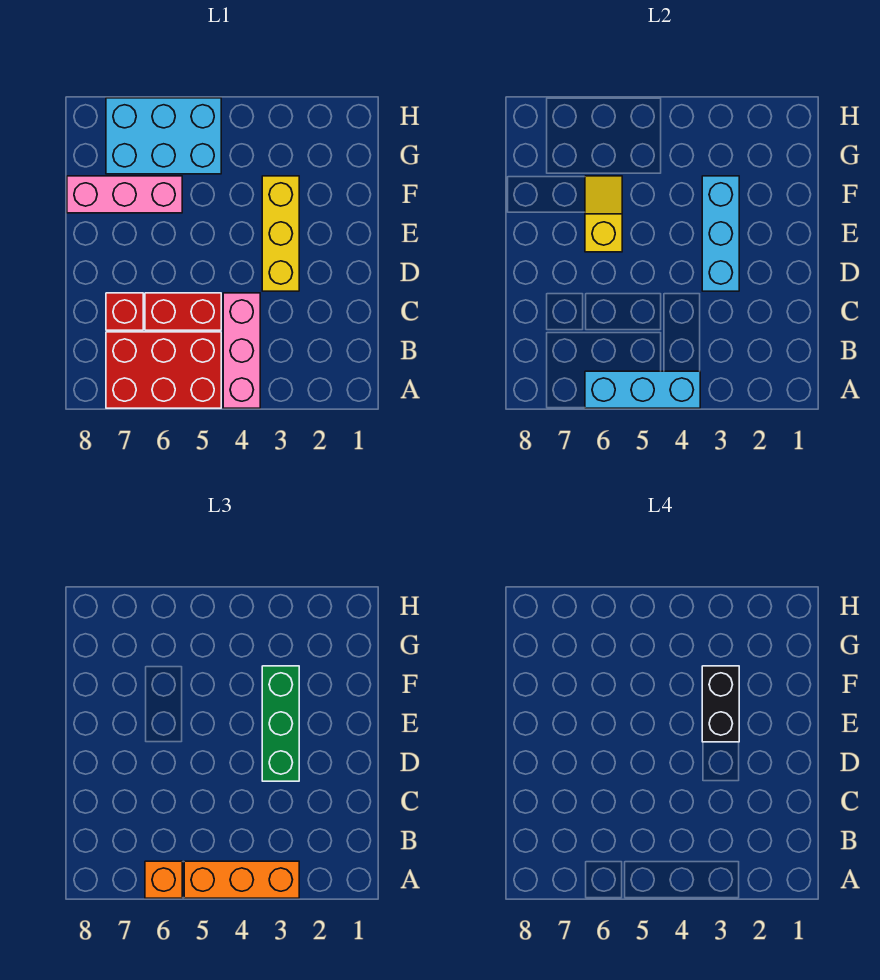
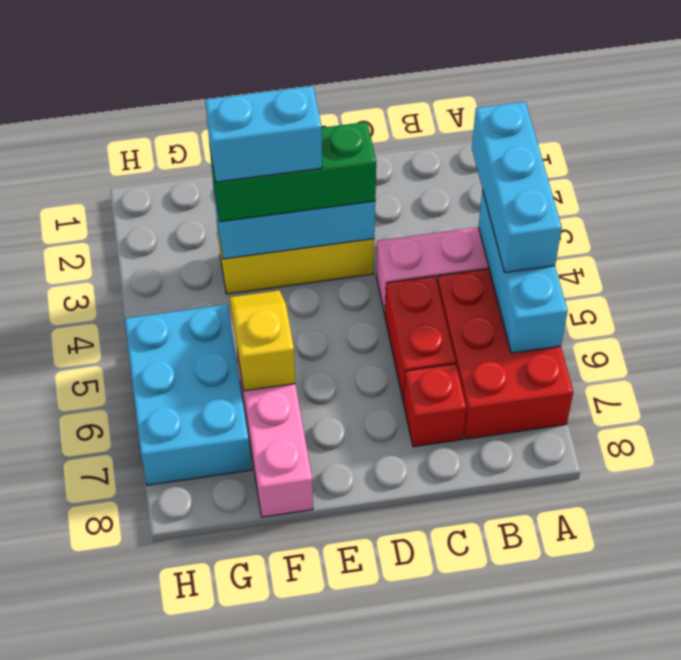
orange brick A3:A5 level 3 -> cyan brick A3:A5 level 3
orange brick A6 level 3 -> none
black brick E3:F3 level 4 -> cyan brick E3:F3 level 4
yellow slope E6:F6 level 2 top E -> yellow slope F5:F6 level 2 top 6

